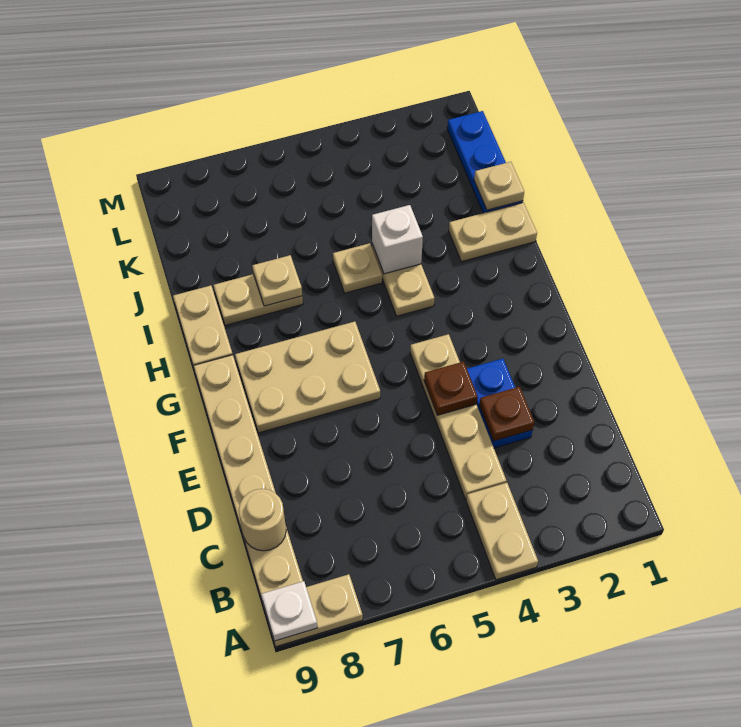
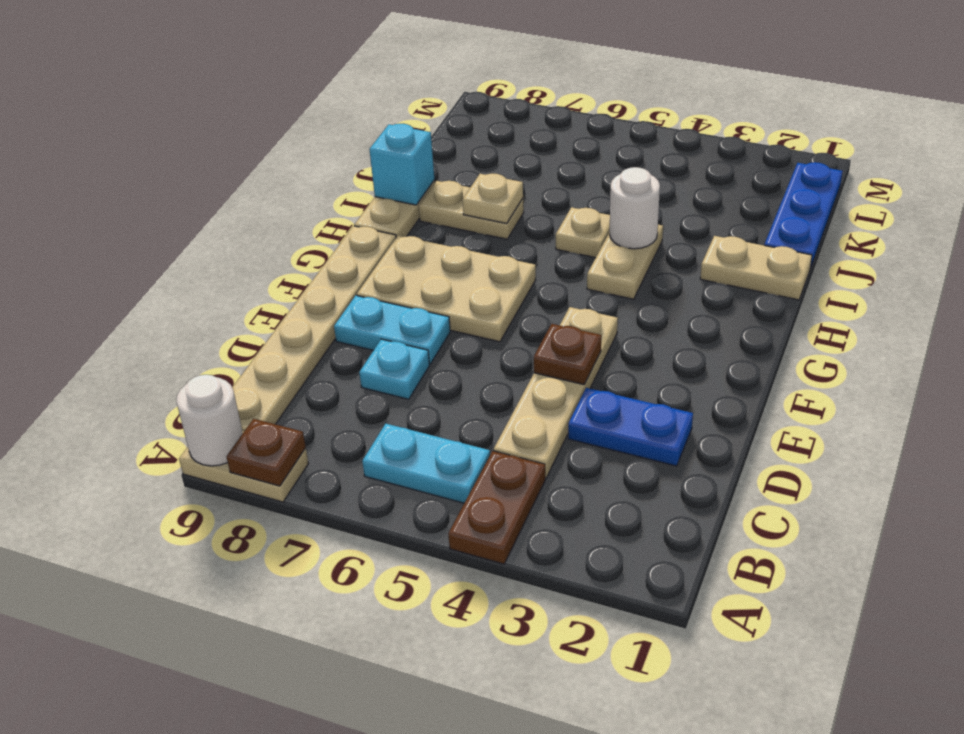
tan plate A4:B4 level 1 -> brown plate A4:B4 level 1
white plate A9 level 2 -> white round brick A9 level 2
none -> cyan plate B5:B6 level 1
tan round brick C9 level 2 -> none
blue plate D3:E3 level 1 -> blue plate D2:D3 level 1
brown plate D3 level 2 -> brown plate A8 level 2
none -> cyan plate D7 level 1
none -> cyan plate E7:E8 level 1
white brick I4 level 2 -> white round brick I4 level 2
none -> cyan brick I9 level 2
tan plate J1 level 2 -> none

